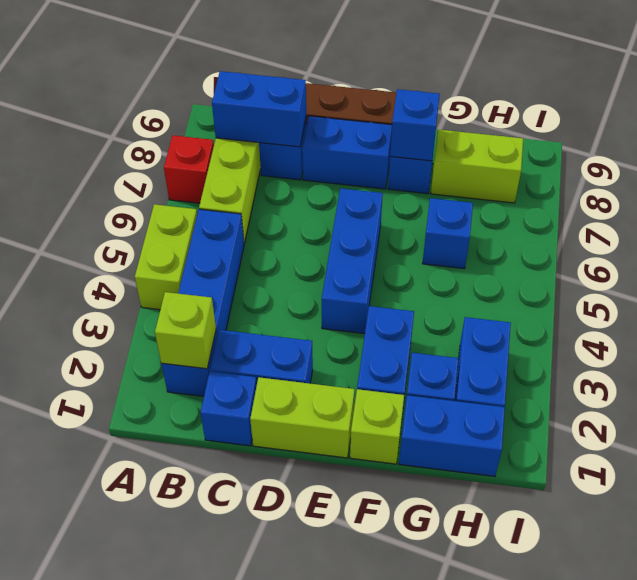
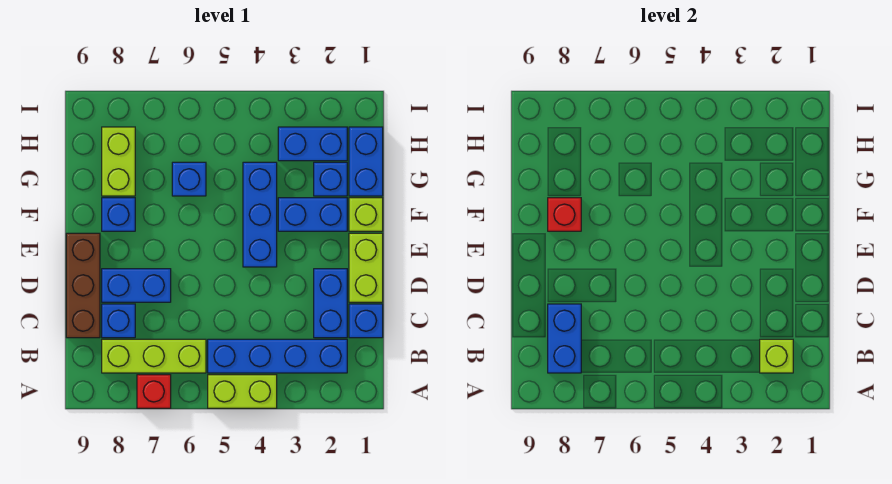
blue brick D8:E8 level 1 -> blue brick D7:D8 level 1
blue brick E4:E6 level 1 -> blue brick E4:G4 level 1
blue brick F8 level 2 -> red brick F8 level 2

